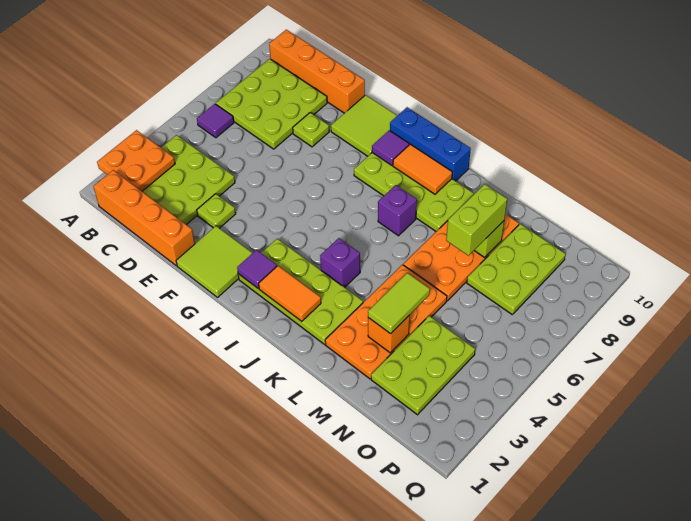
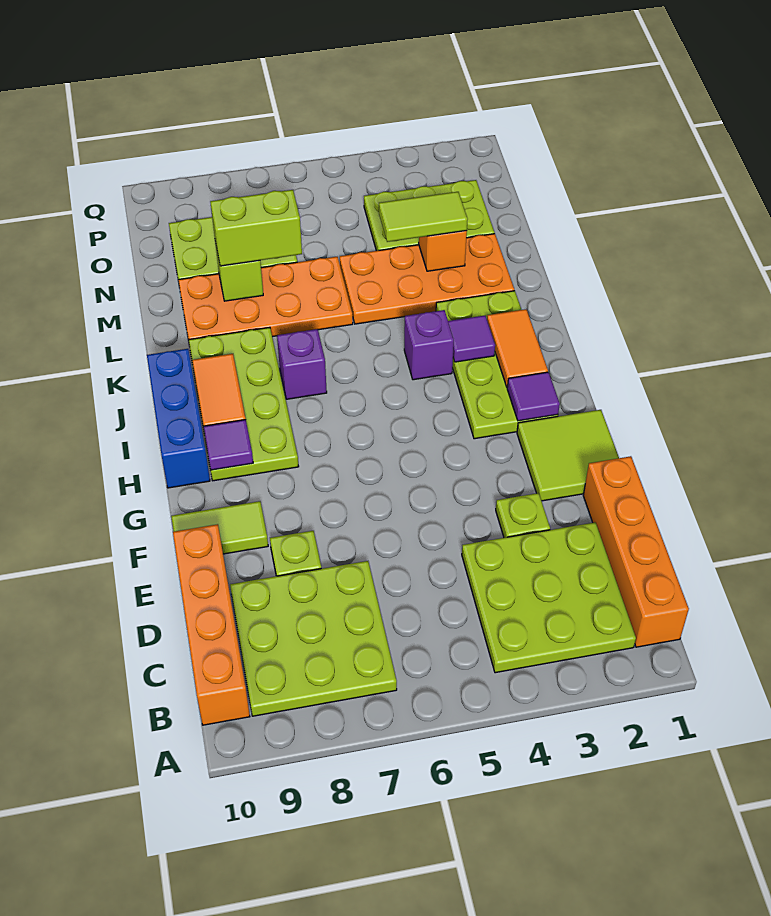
orange plate A2:B3 level 2 -> none
purple tile B6 level 1 -> purple tile J3 level 2
lime tile F9:G10 level 1 -> lime tile F9:F10 level 1

